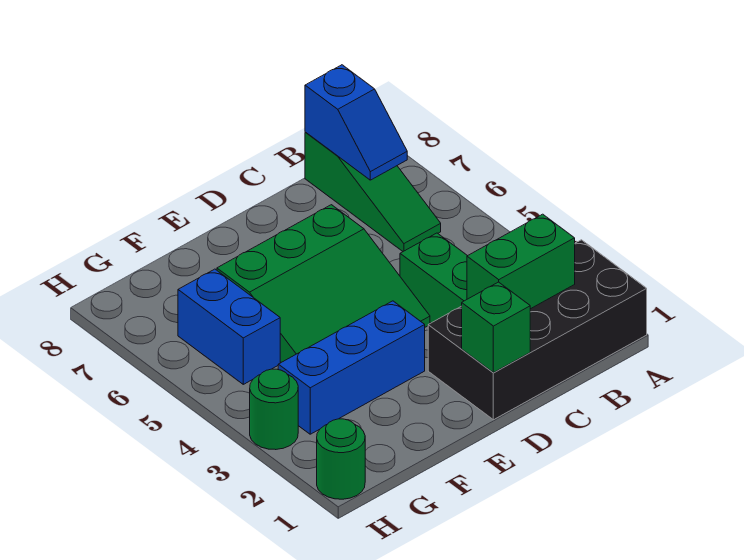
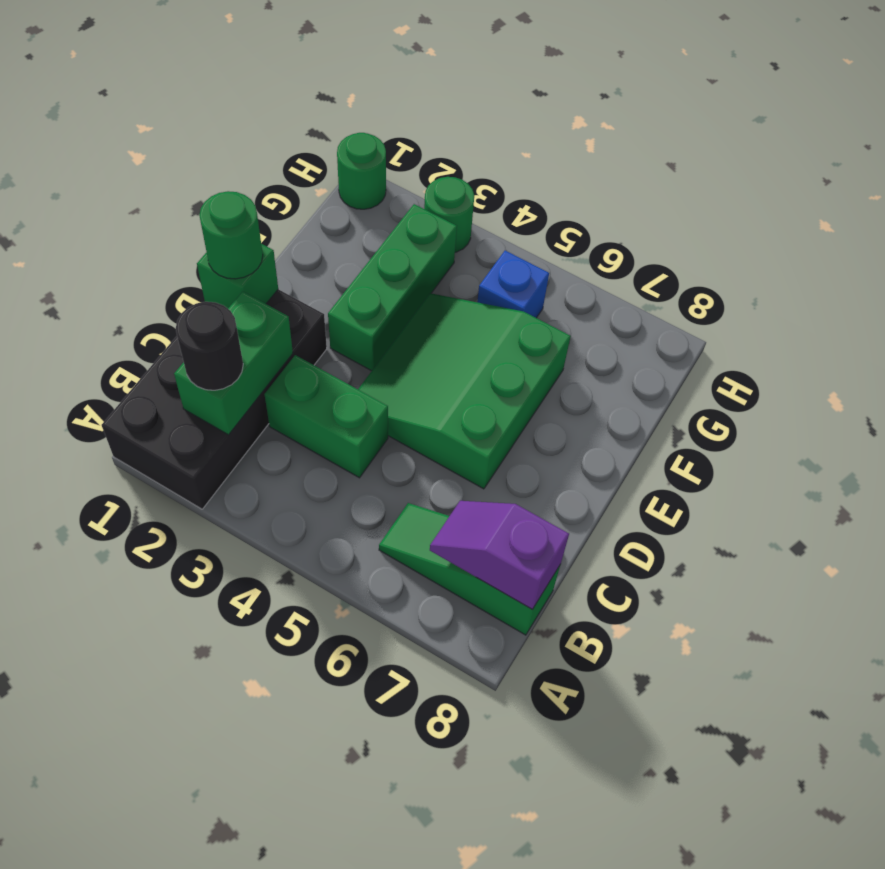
none -> black round brick B2 level 3
blue slope B7:B8 level 2 top 8 -> purple slope B7:B8 level 2 top 8
none -> green round brick D1 level 3
blue brick E3:G3 level 1 -> green brick E3:G3 level 1
blue brick G5:G6 level 1 -> blue brick G5 level 1

